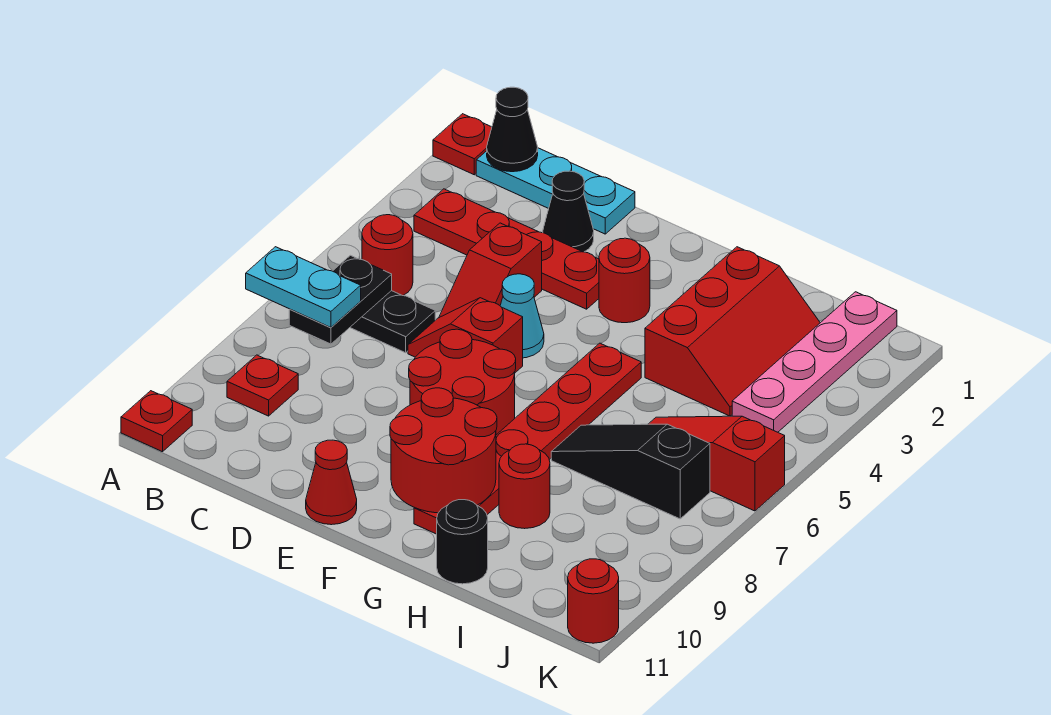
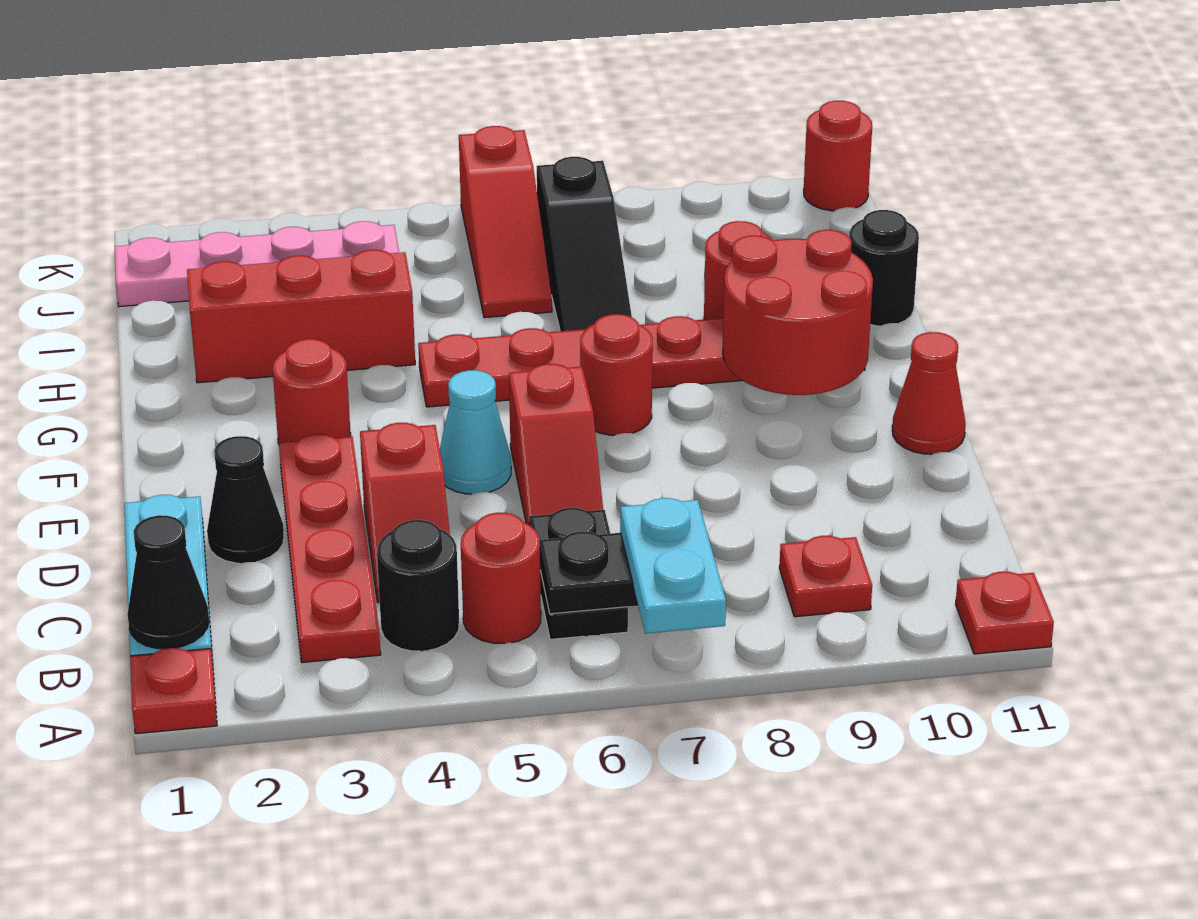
none -> black round brick B4 level 1
red slope D4:D5 level 1 top 4 -> red slope C4:D4 level 1 top D
red round brick E7:F8 level 1 -> red round brick F7 level 1

